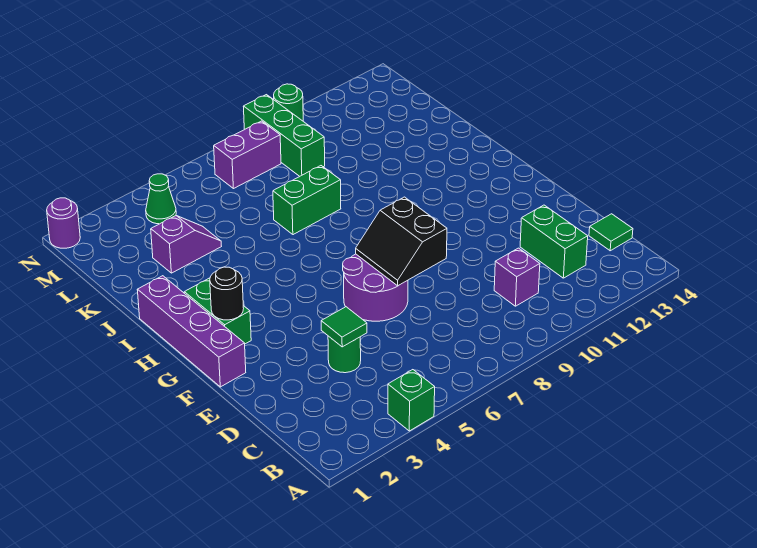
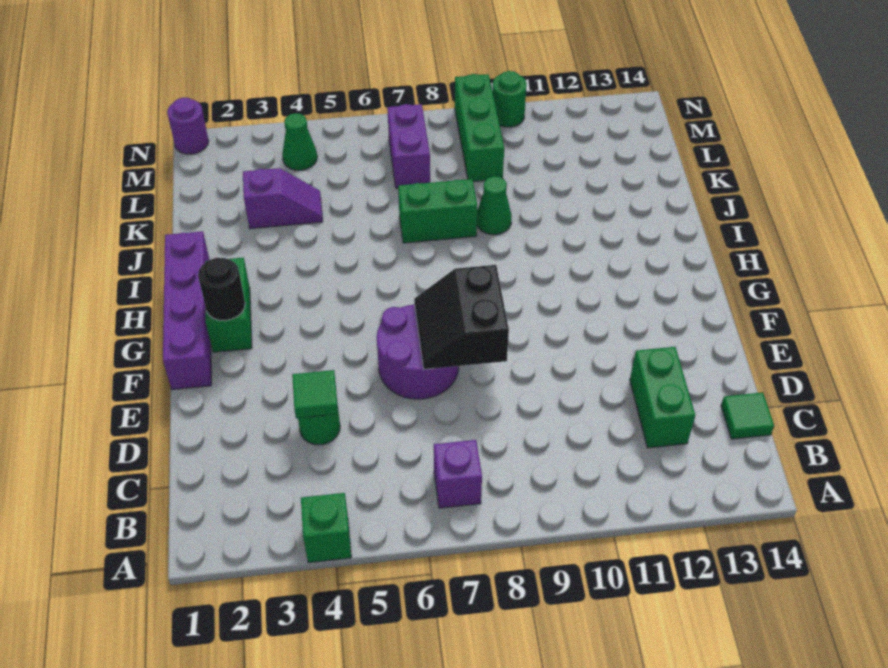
purple brick C10 level 1 -> purple brick B7 level 1
none -> green cone J9 level 1
purple brick M7:M8 level 1 -> purple brick L7:M7 level 1

